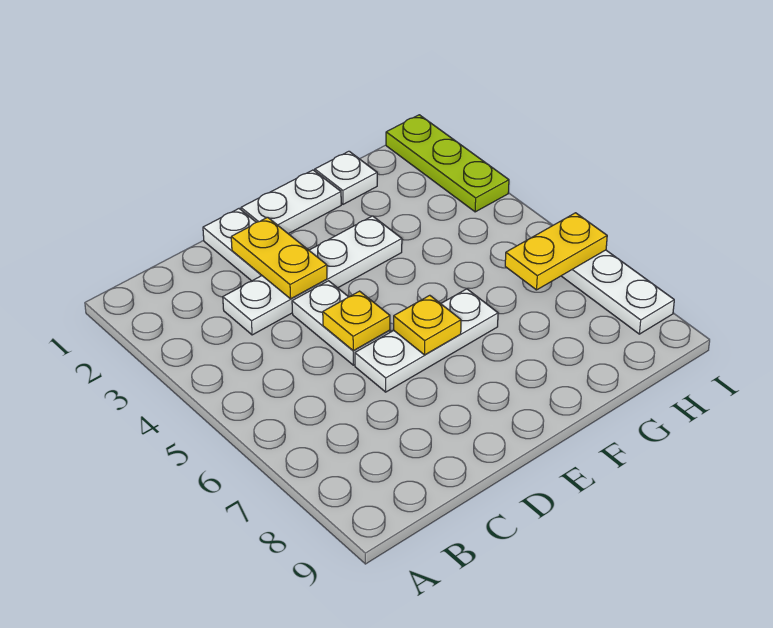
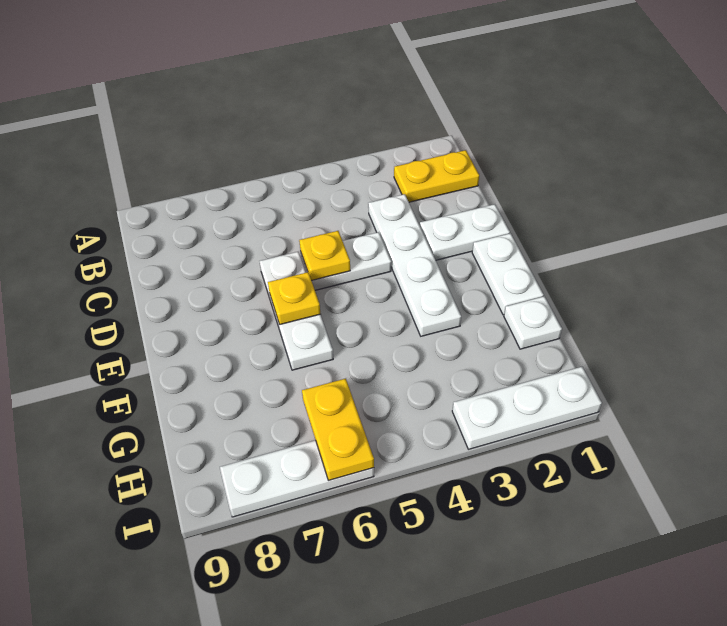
yellow plate D2:D3 level 2 -> yellow plate B1:B2 level 1
lime plate I1:I3 level 1 -> white plate I1:I3 level 1

